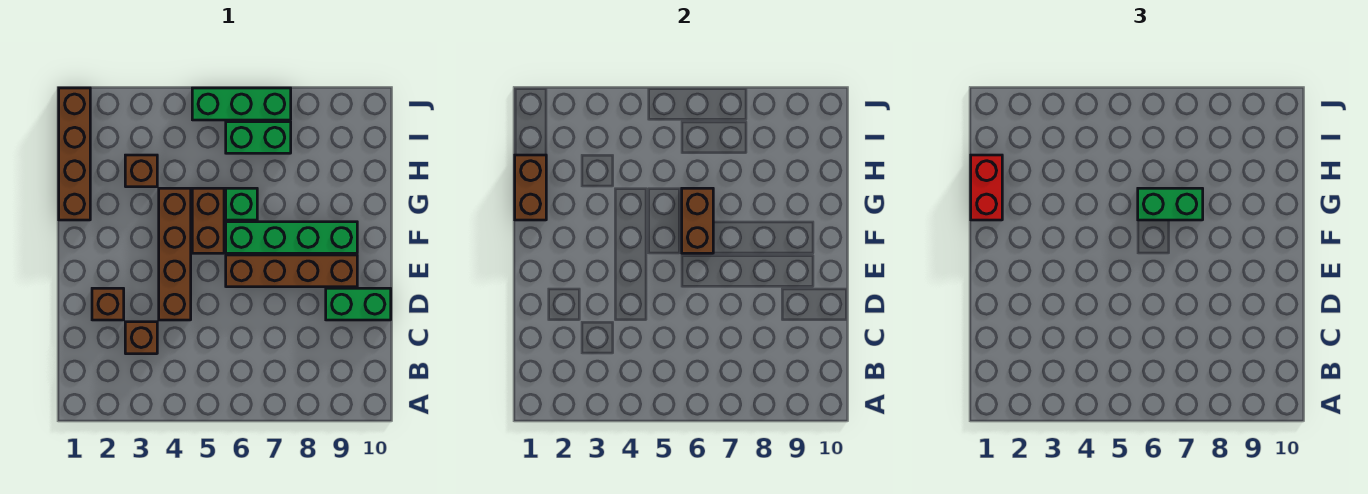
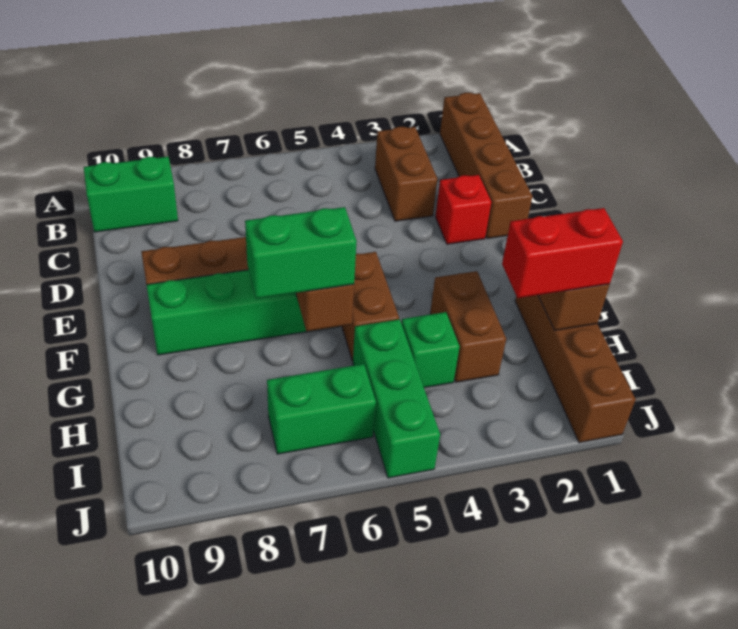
brown brick C3 level 1 -> brown brick B3:C3 level 1
brown brick D2 level 1 -> red brick D2 level 1
brown brick D4:G4 level 1 -> brown brick A1:D1 level 1
green brick D9:D10 level 1 -> green brick B9:B10 level 1
red brick G1:H1 level 3 -> red brick H1:H2 level 3
green brick G6 level 1 -> green brick H4 level 1
brown brick H3 level 1 -> brown brick G3:H3 level 1
green brick J5:J7 level 1 -> green brick H5:J5 level 1

